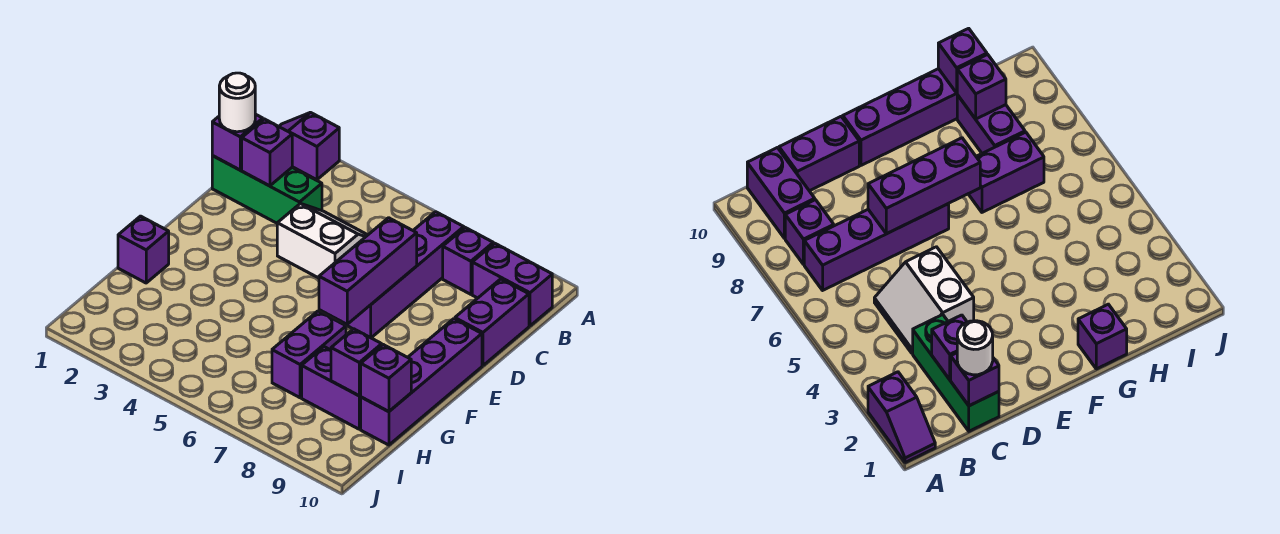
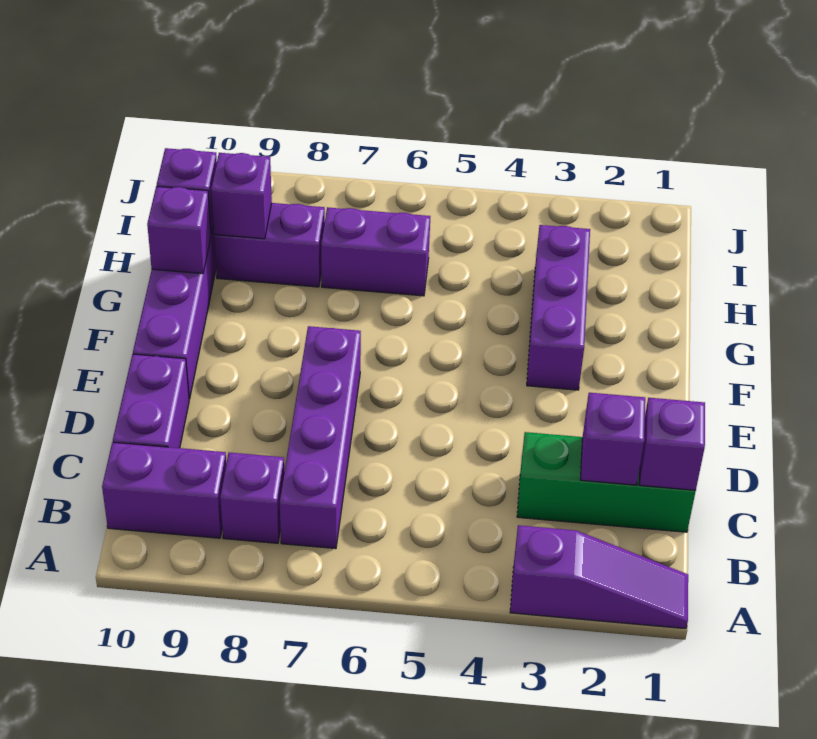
purple slope A1:A2 level 1 top 2 -> purple slope A1:A3 level 1 top 3
white round brick C1 level 3 -> none
white slope C4:D5 level 1 top D -> none
purple brick D7:F7 level 2 -> purple brick F3:H3 level 1
purple brick G1 level 1 -> purple brick G10 level 2
purple brick G7:H7 level 1 -> purple brick H6:H7 level 1

